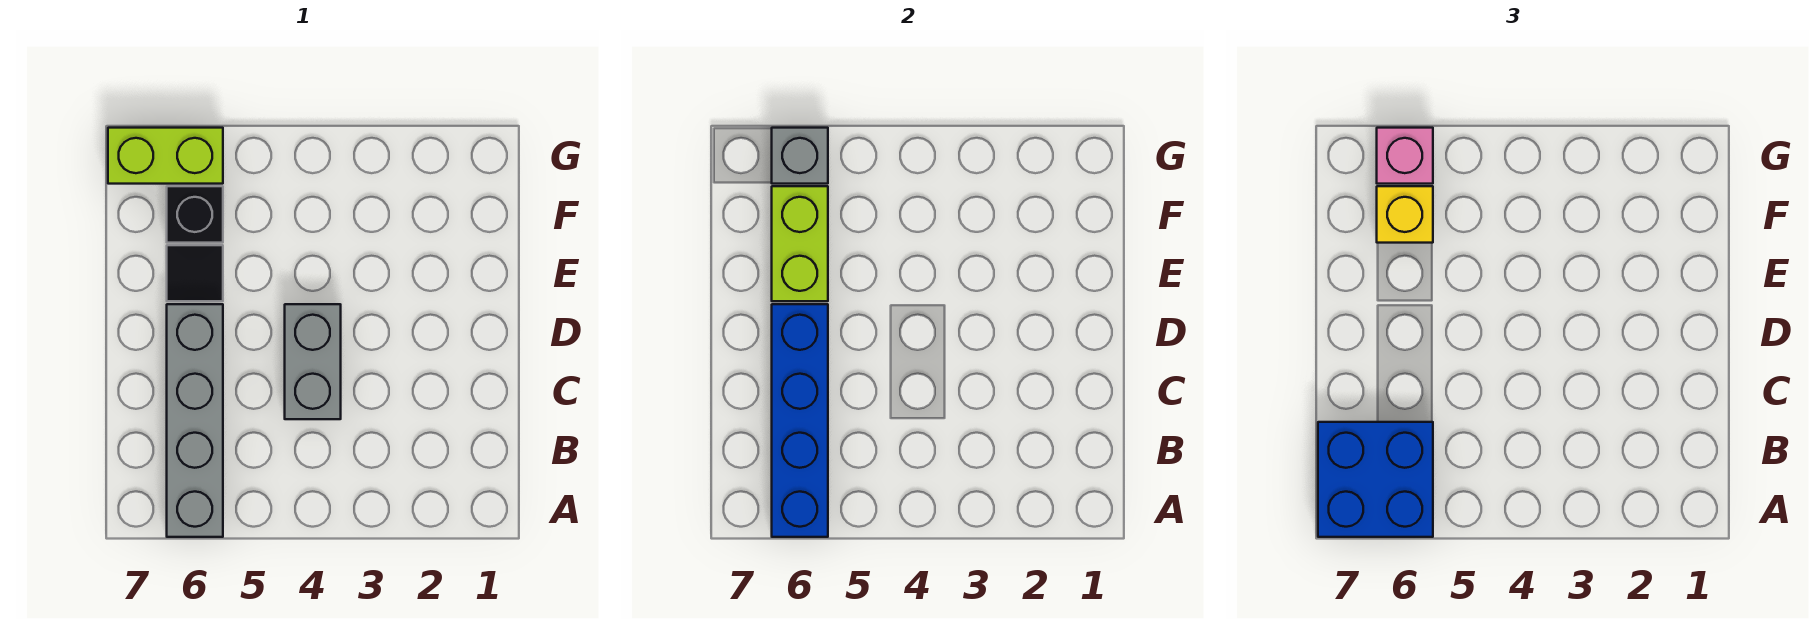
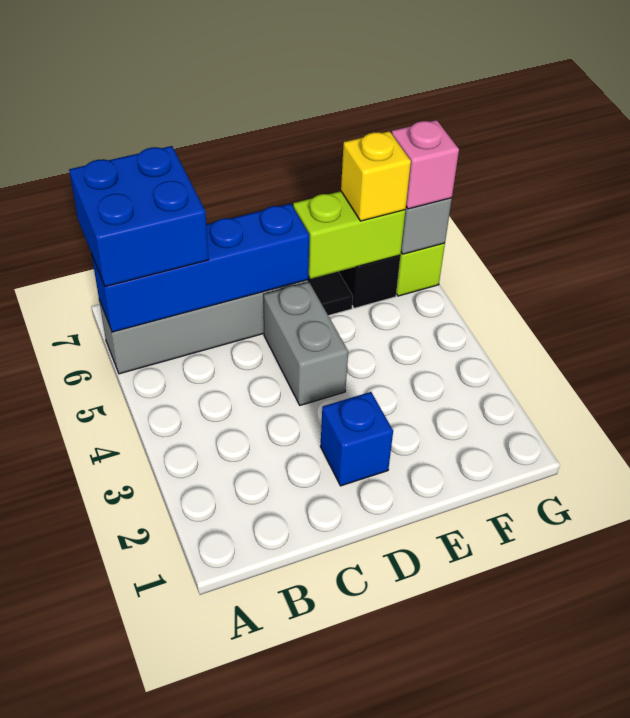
grey brick C4:D4 level 1 -> grey brick D4:D5 level 1
none -> blue brick D2 level 1

